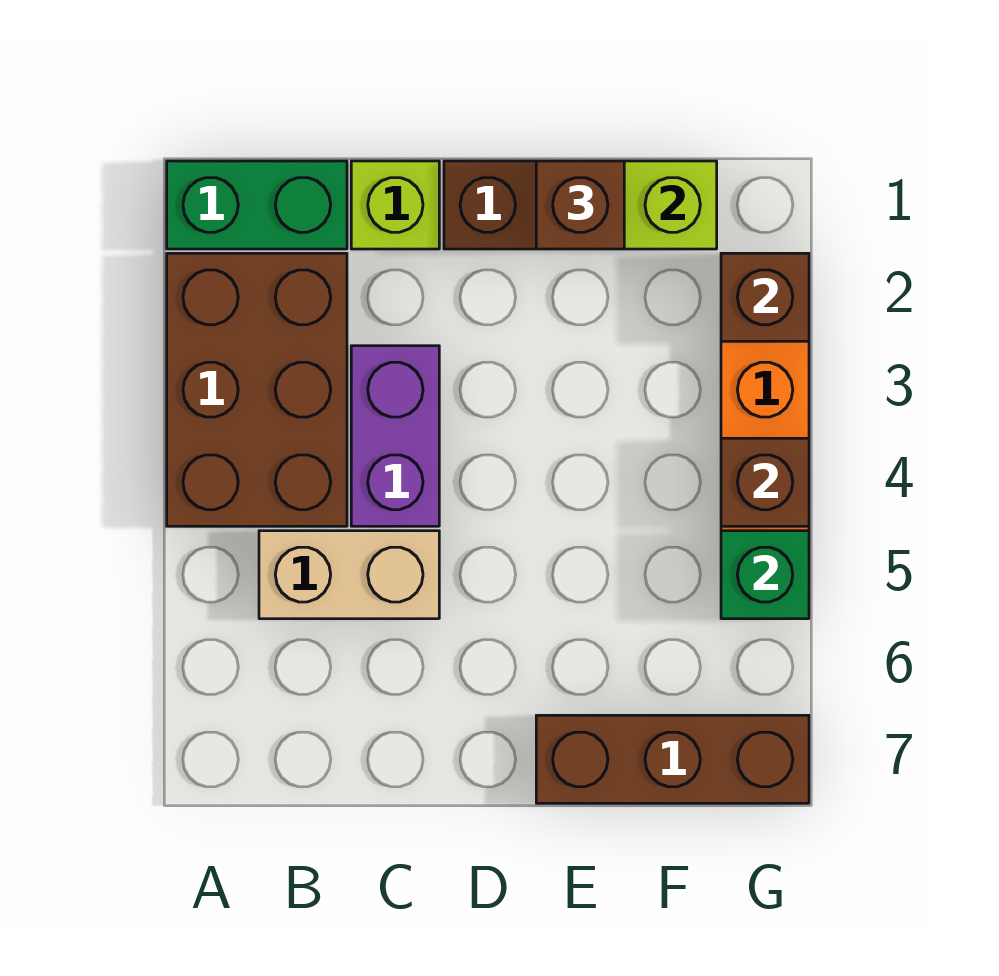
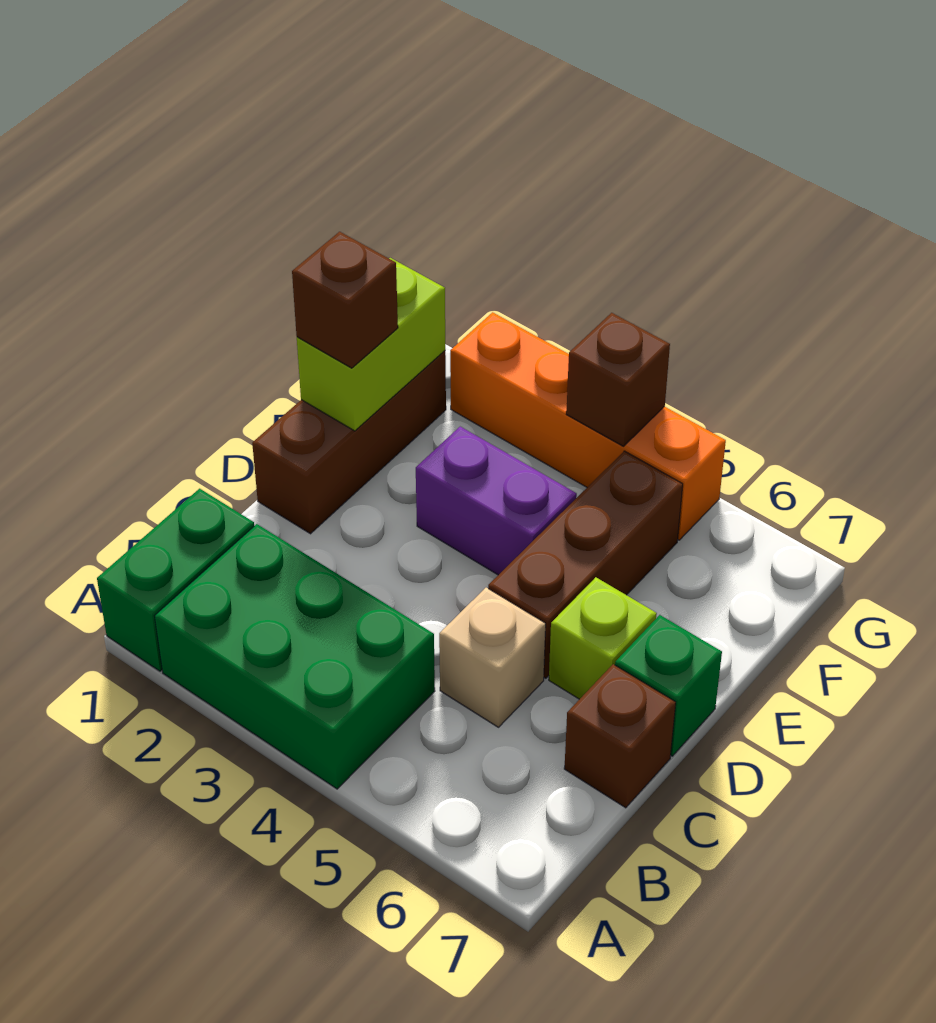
brown brick A2:B4 level 1 -> green brick A2:B4 level 1
tan brick B5:C5 level 1 -> tan brick C5 level 1
lime brick C1 level 1 -> lime brick D6 level 1
purple brick C3:C4 level 1 -> purple brick E3:E4 level 1
brown brick E7:G7 level 1 -> brown brick D5:F5 level 1
brown brick G2 level 2 -> brown brick C7 level 1
green brick G5 level 2 -> green brick D7 level 1

